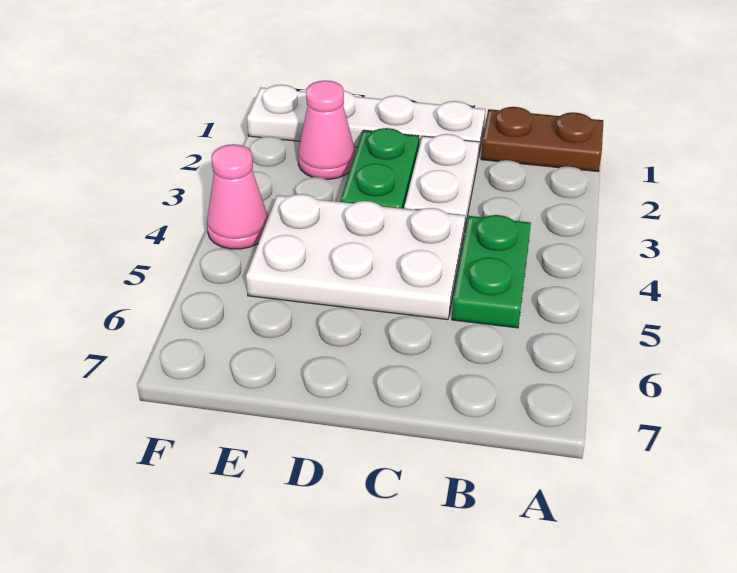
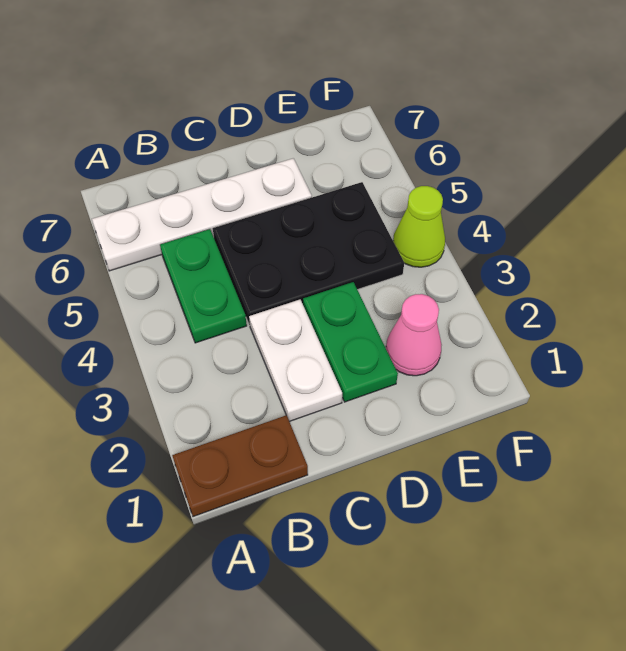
white plate C1:F1 level 1 -> white plate A6:D6 level 1
white plate C4:E5 level 1 -> black plate C4:E5 level 1
pink cone F4 level 1 -> lime cone F4 level 1

